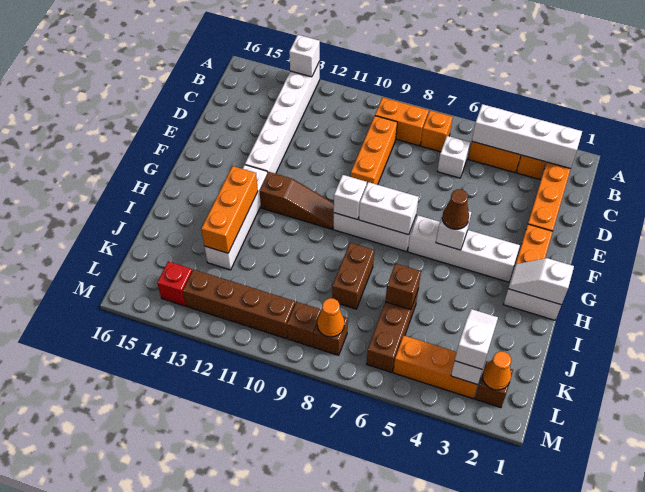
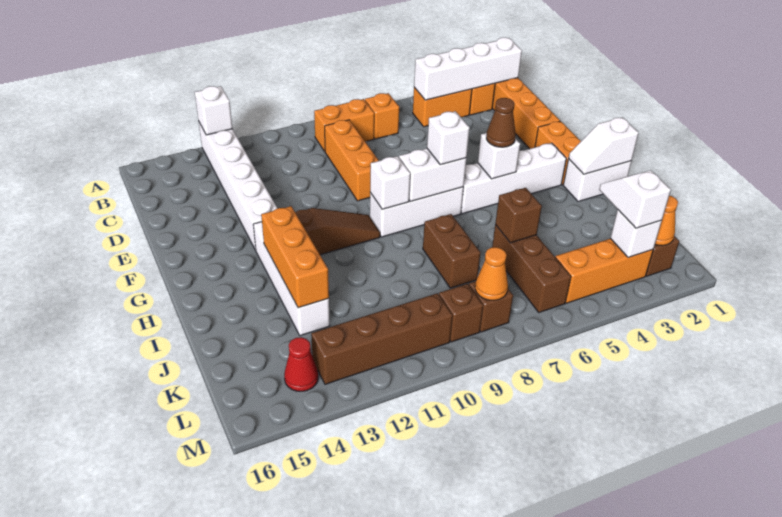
white brick C6 level 1 -> white brick G7 level 3
red brick L14 level 1 -> red cone L14 level 1

